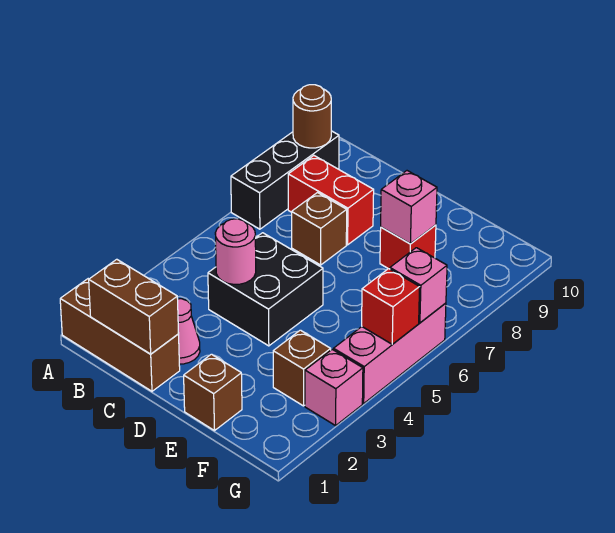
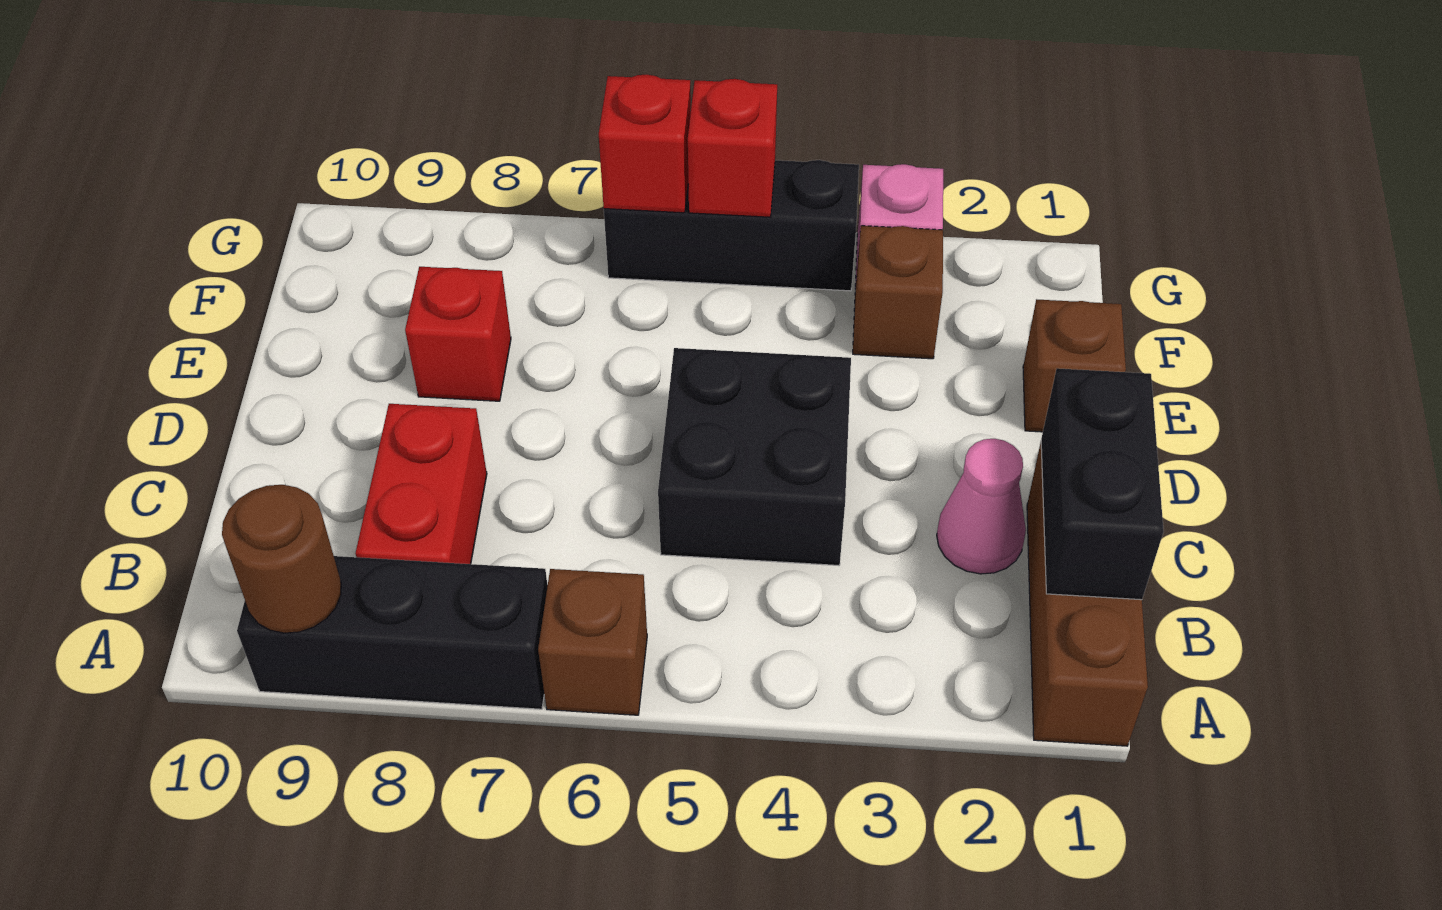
brown brick B1:C1 level 2 -> black brick B1:C1 level 2
pink round brick C4 level 2 -> none
brown brick C7 level 1 -> brown brick A6 level 1
pink brick E8 level 2 -> none
pink brick G4:G6 level 1 -> black brick G4:G6 level 1
pink brick G6 level 2 -> red brick G6 level 2

